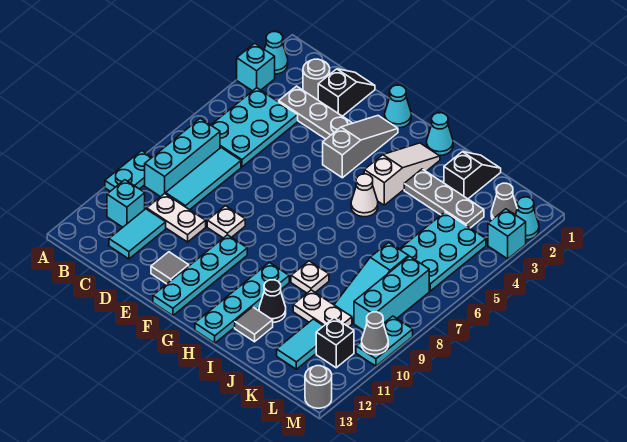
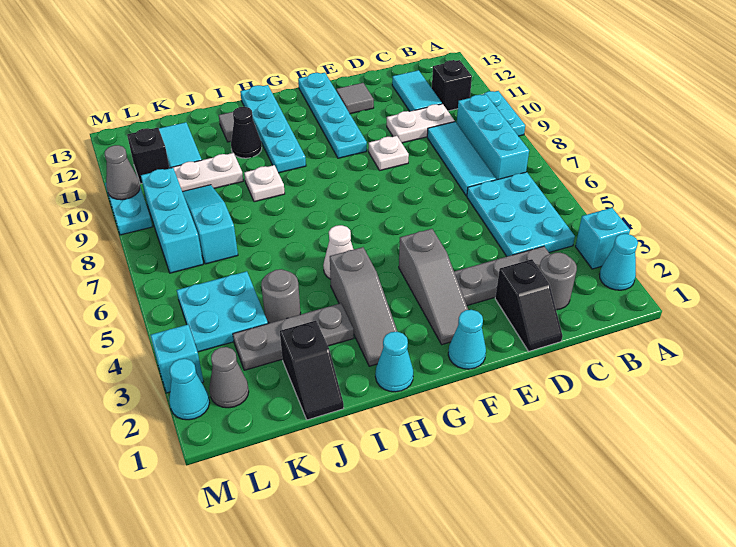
cyan brick B11 level 1 -> black brick B11 level 1
white slope H2:H4 level 1 top 4 -> grey slope H2:H4 level 1 top 4
cyan plate K4:L6 level 1 -> cyan plate K4:L5 level 1
grey round brick M13 level 1 -> grey round brick J4 level 1

